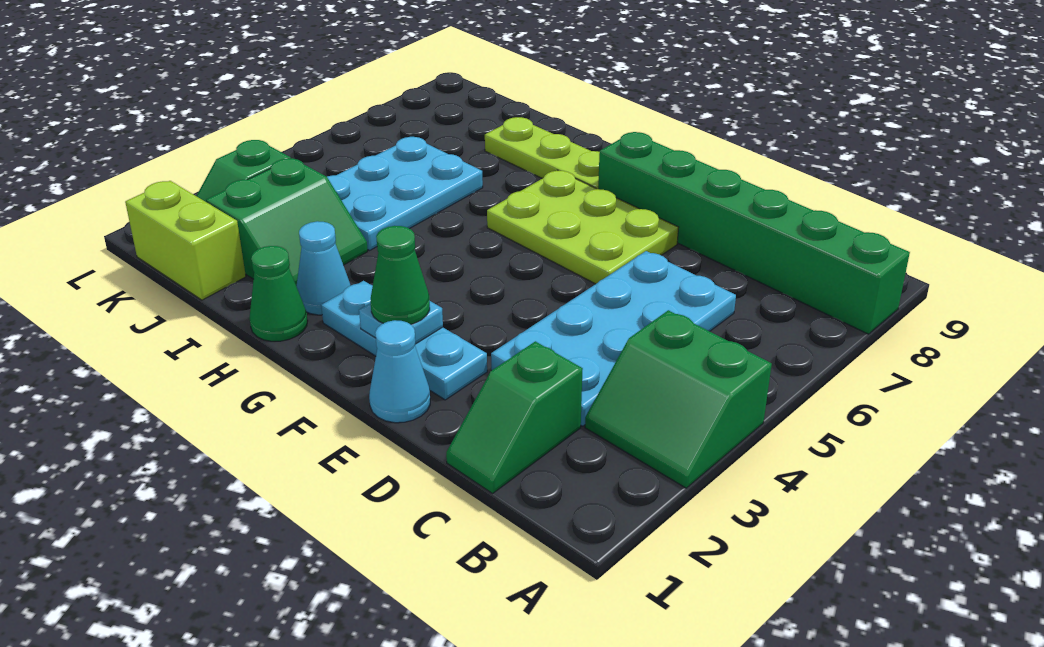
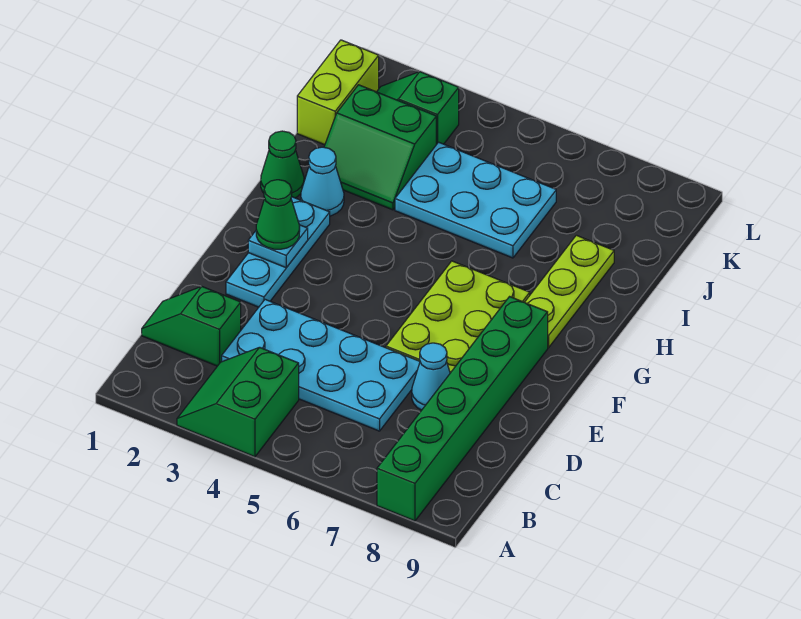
cyan cone E1 level 1 -> cyan cone D7 level 1

